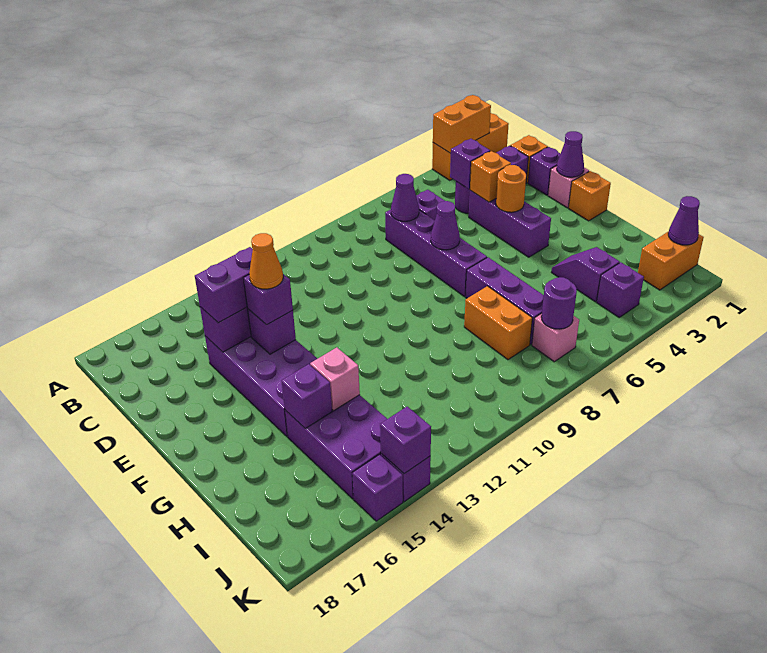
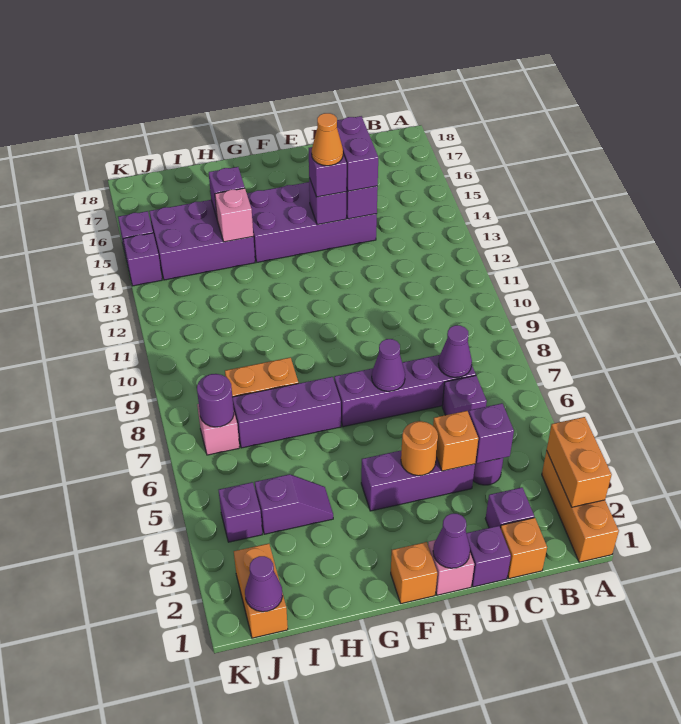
purple brick K14 level 2 -> none

